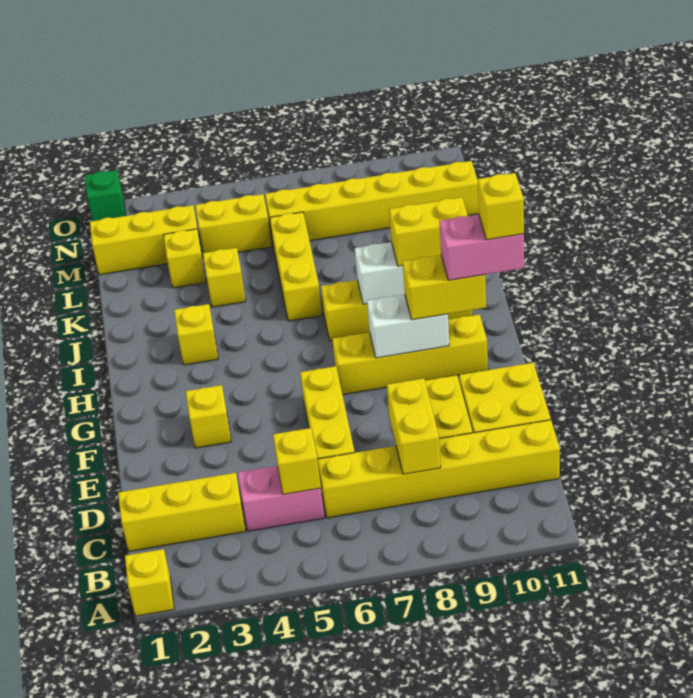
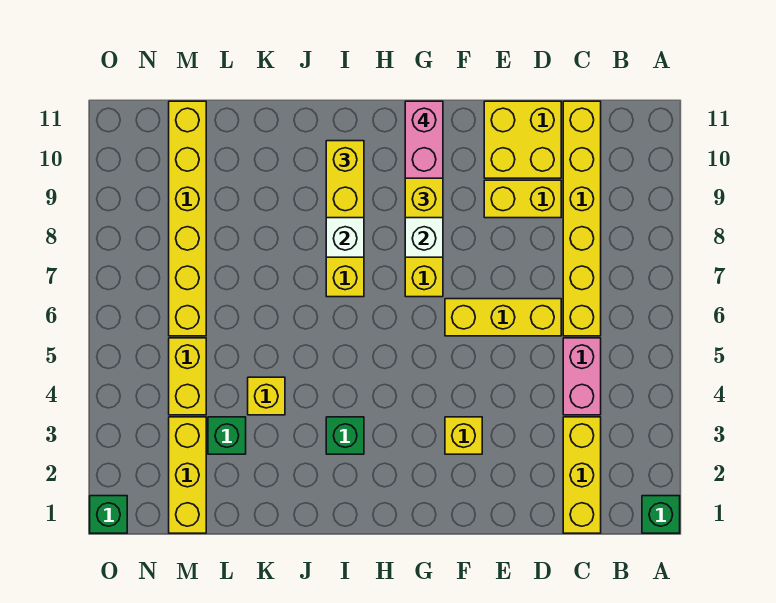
yellow brick A1 level 1 -> green brick A1 level 1
yellow brick C5 level 2 -> none
yellow brick C8:D8 level 2 -> none
yellow brick G11 level 5 -> none
yellow brick I3 level 1 -> green brick I3 level 1
yellow brick J6:L6 level 1 -> none
yellow brick L3 level 1 -> green brick L3 level 1

